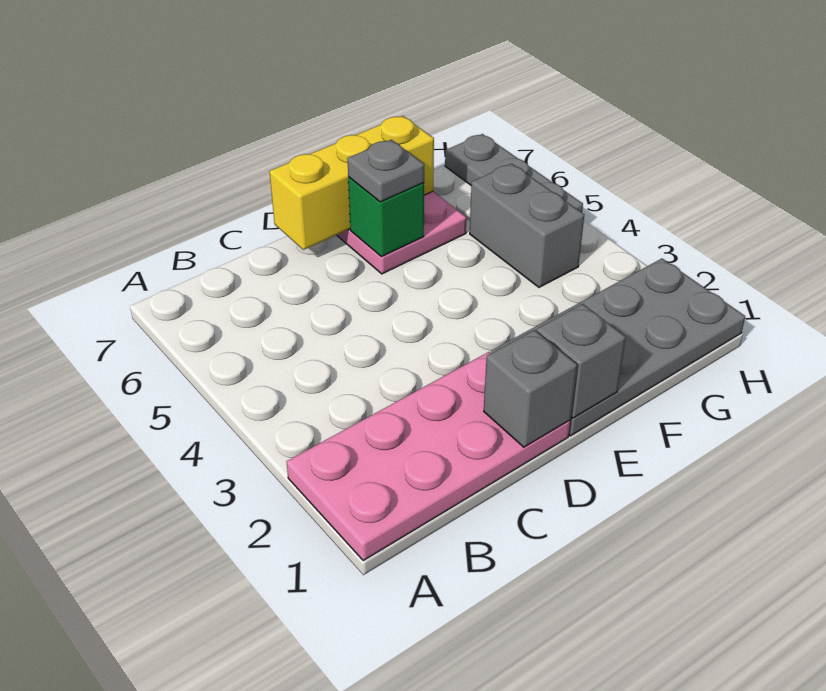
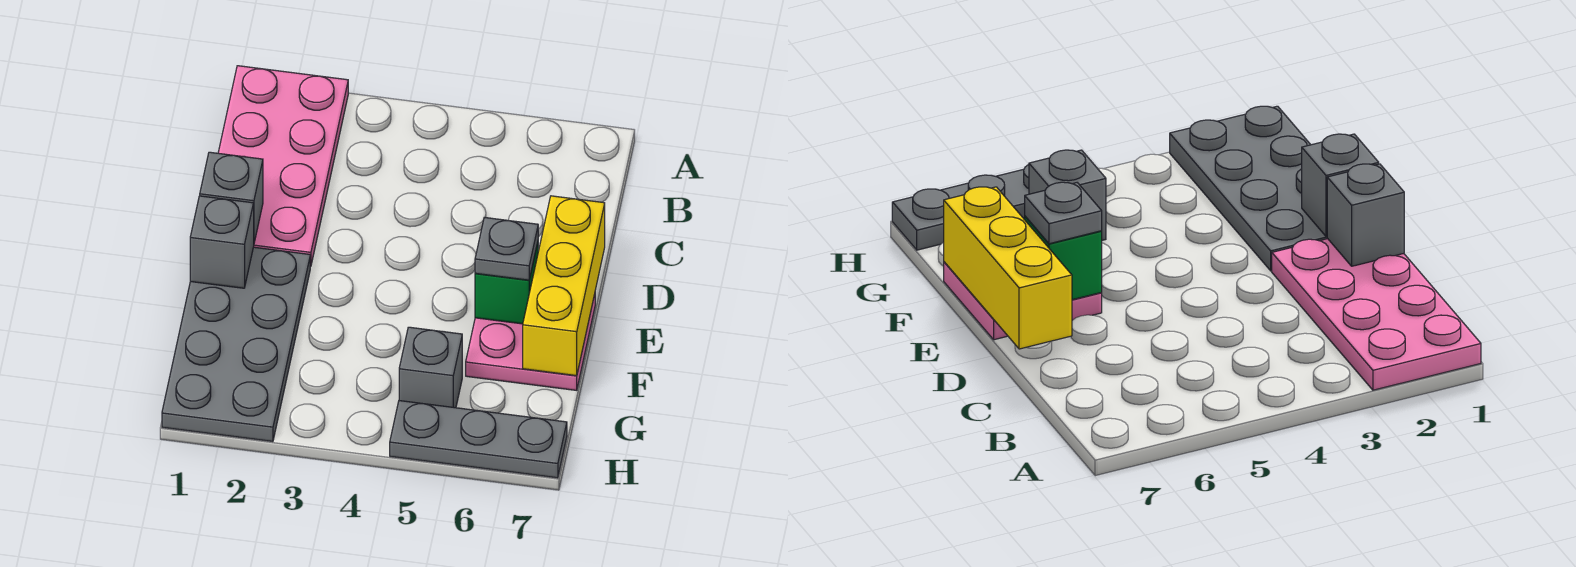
grey brick G4:G5 level 1 -> grey brick G5 level 1

